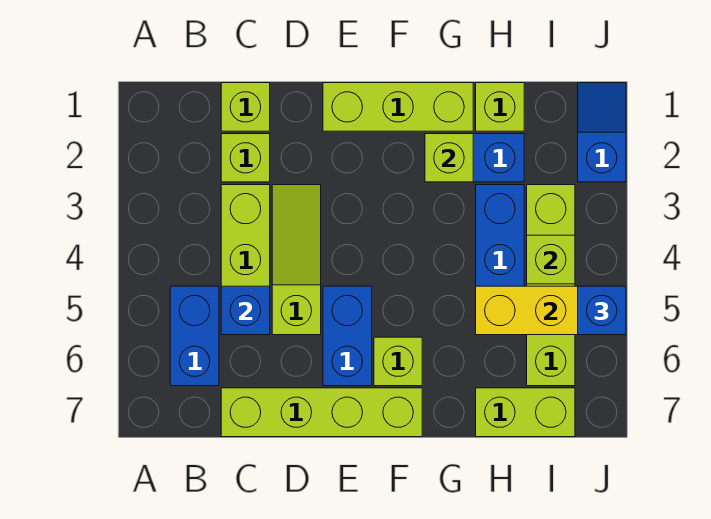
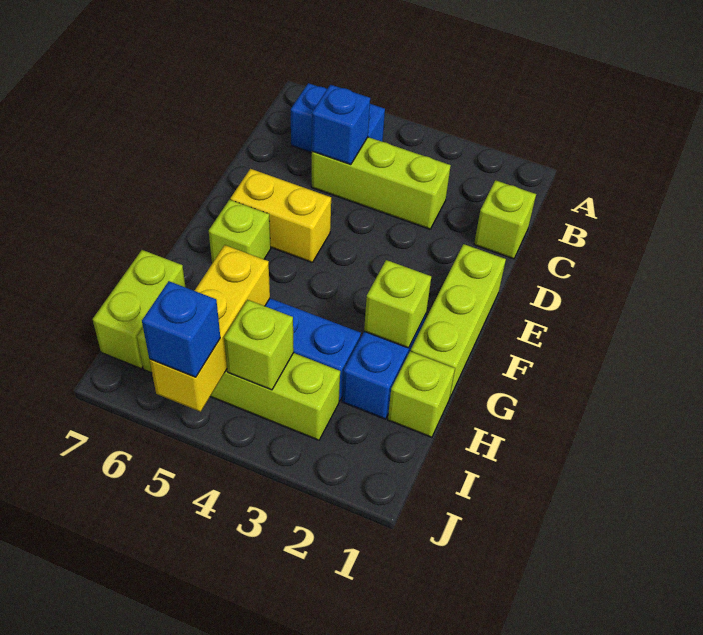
lime brick C2 level 1 -> none
lime brick C7:F7 level 1 -> none
lime slope D3:D5 level 1 top 5 -> none
blue brick E5:E6 level 1 -> yellow brick E5:E6 level 1
blue slope J1:J2 level 1 top 2 -> none

